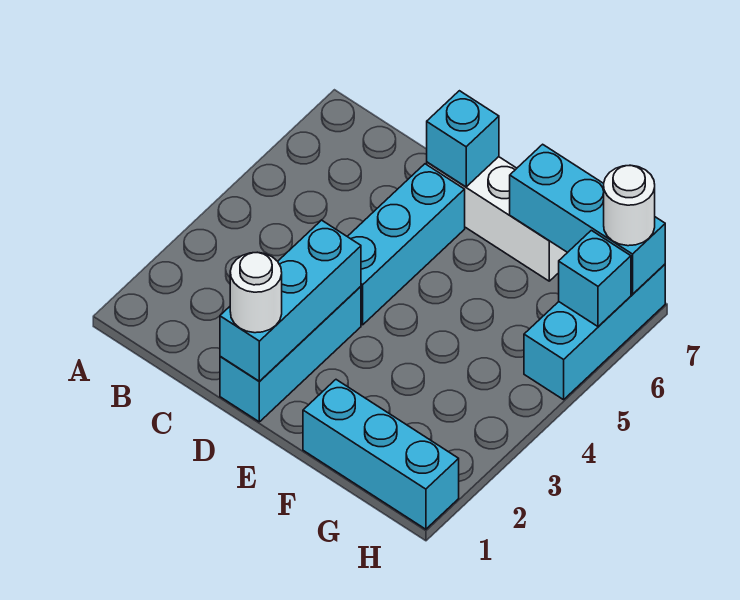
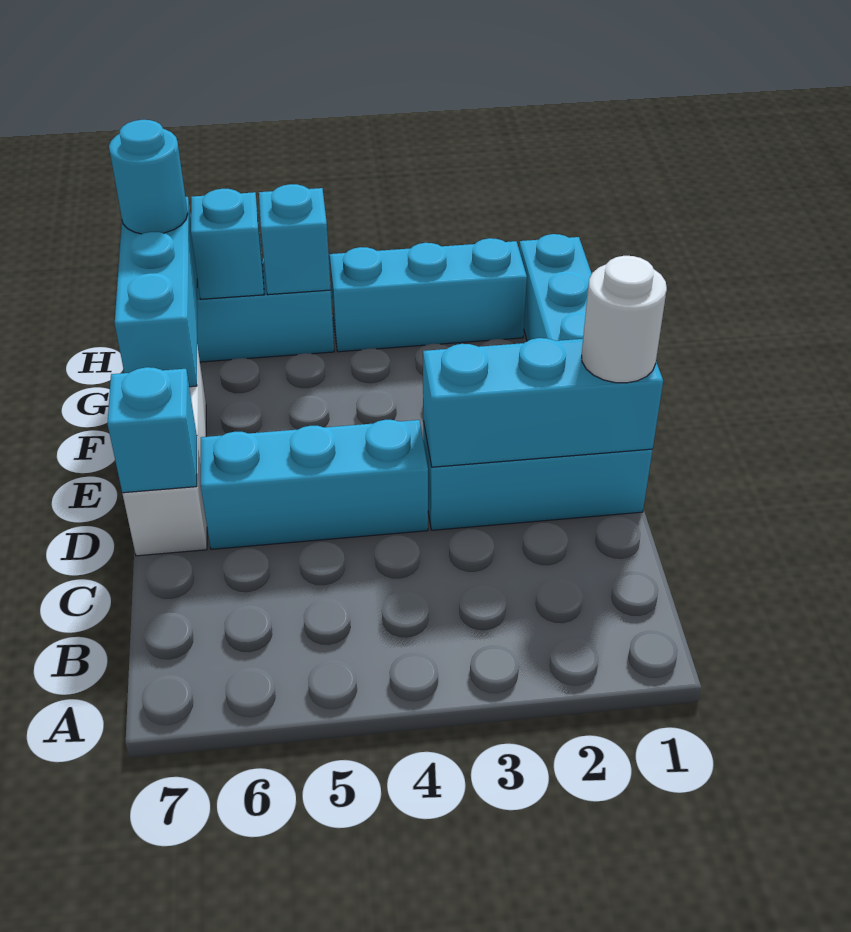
none -> cyan brick H2:H4 level 1
none -> cyan brick H5 level 2
white round brick H7 level 3 -> cyan round brick H7 level 3

